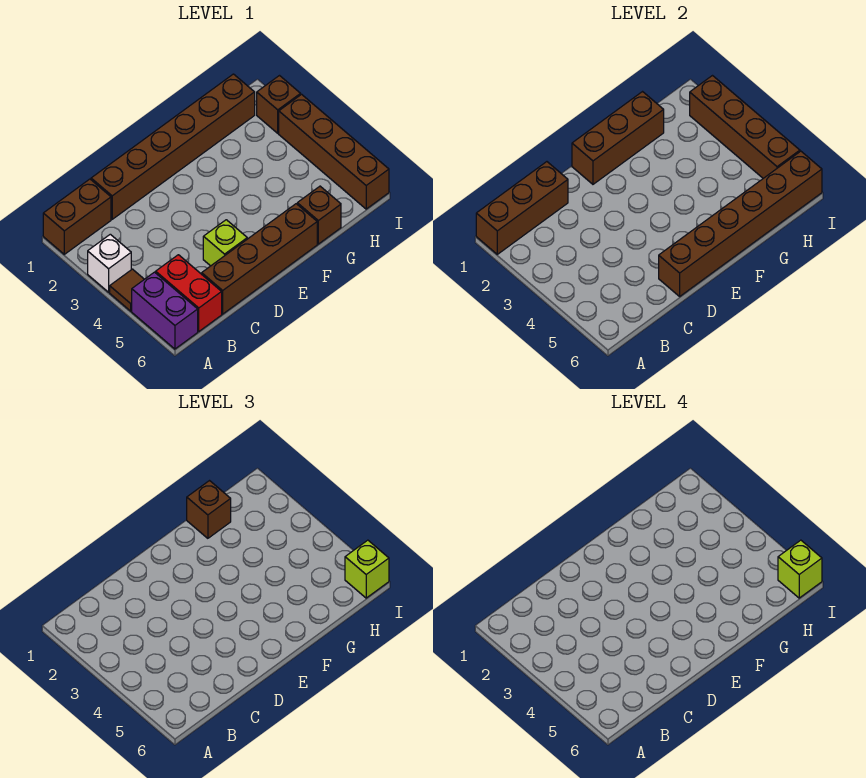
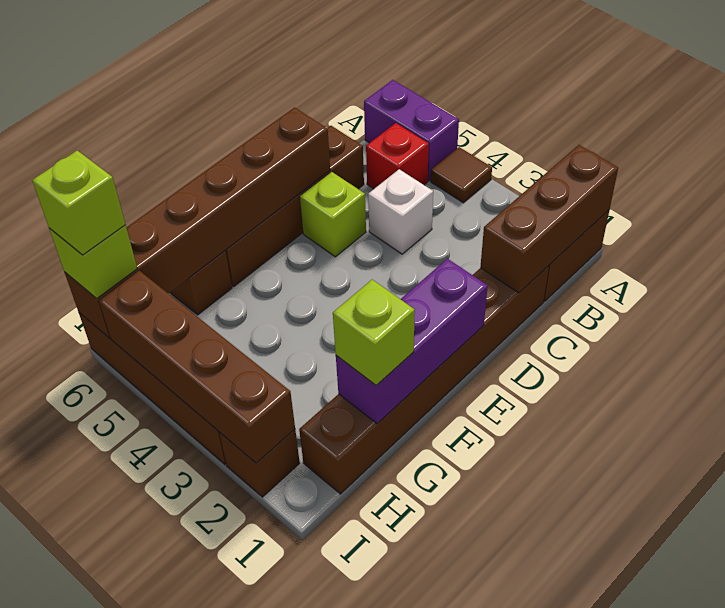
white brick A3 level 1 -> white brick C4 level 1
red brick B5:B6 level 1 -> red brick B5 level 1
brown brick E1:G1 level 2 -> purple brick E1:G1 level 2
brown brick G1 level 3 -> lime brick G1 level 3

